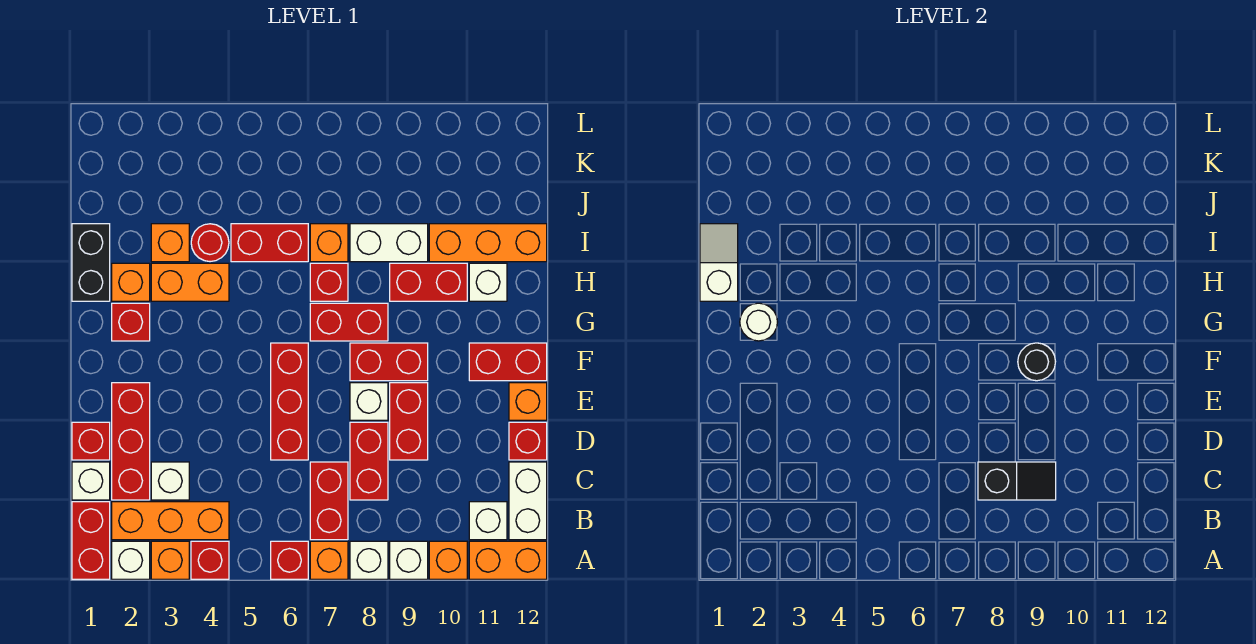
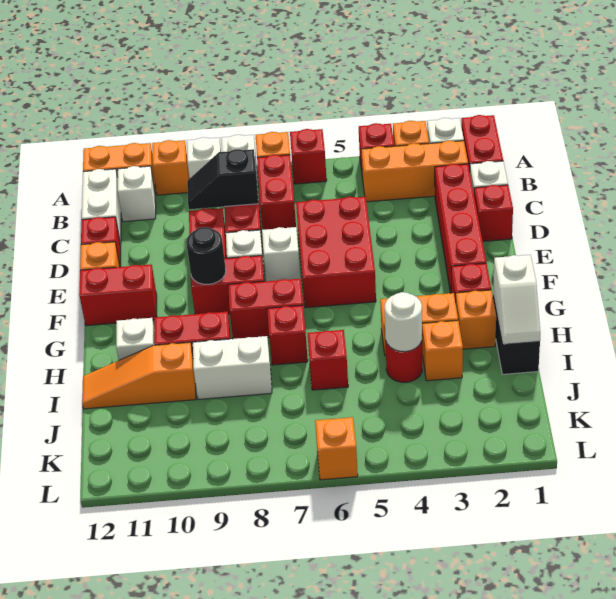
red brick C2:E2 level 1 -> red brick C2:F2 level 1
white brick C3 level 1 -> white brick E7 level 1
red brick D6:F6 level 1 -> red brick D5:F6 level 1
white round brick G2 level 2 -> white round brick I4 level 2
red brick I5:I6 level 1 -> red brick I6 level 1
orange brick I7 level 1 -> orange brick L6 level 1
orange brick I10:I12 level 1 -> orange slope I10:I12 level 1 top 10

